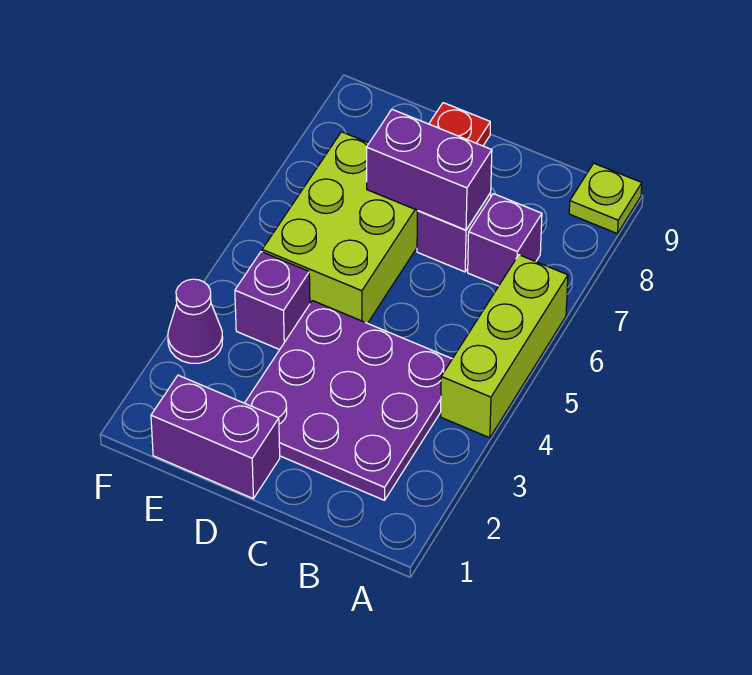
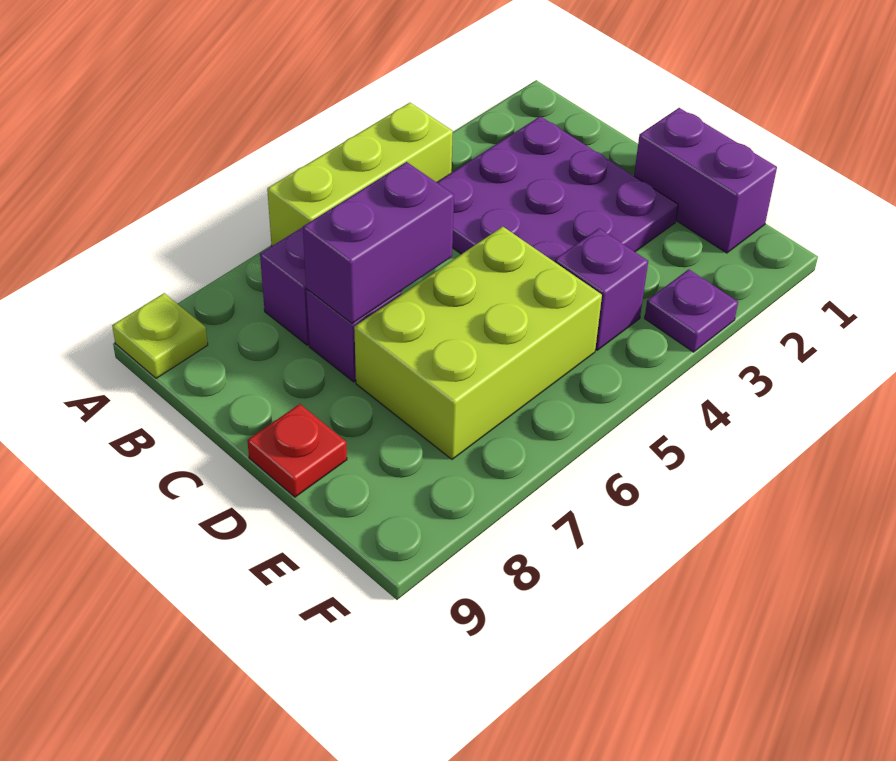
purple brick C7:D7 level 2 -> purple brick C6:C7 level 2
purple cone F3 level 1 -> purple plate F3 level 1

